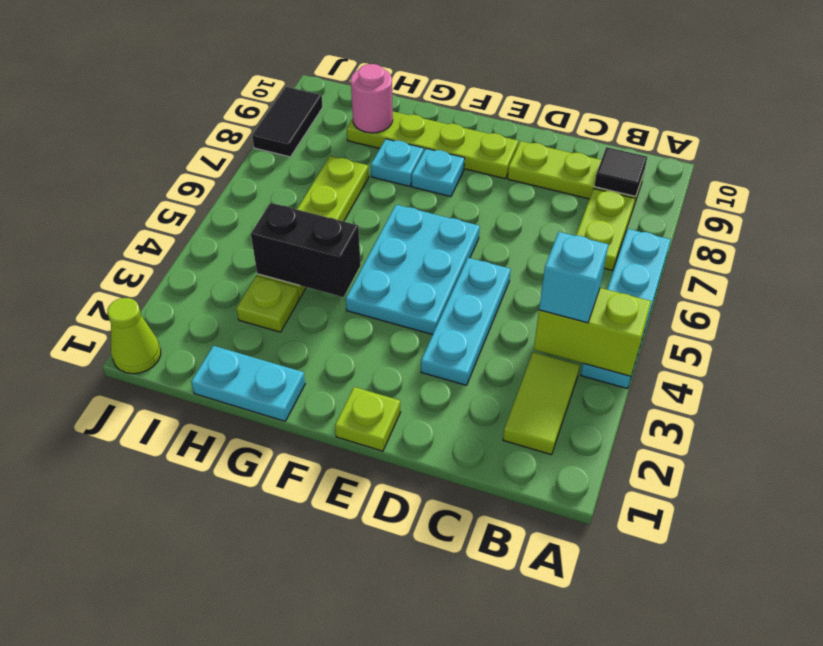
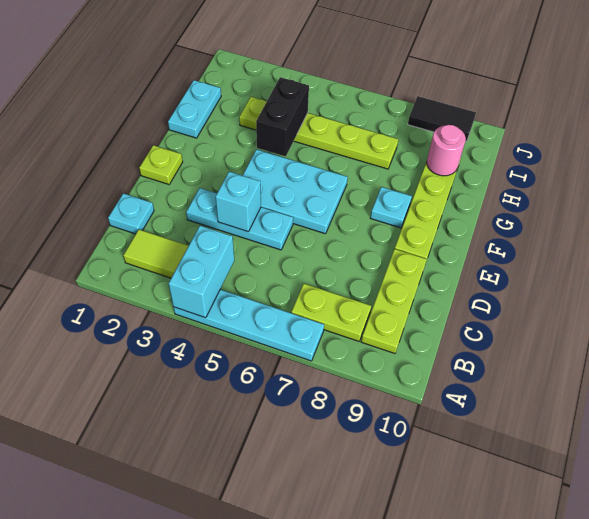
lime brick A4:B4 level 2 -> cyan brick A4:B4 level 2
cyan brick B4 level 3 -> cyan brick D4 level 2
black tile B9 level 2 -> none
cyan plate G8 level 1 -> cyan plate C1 level 1
lime cone J1 level 1 -> none

